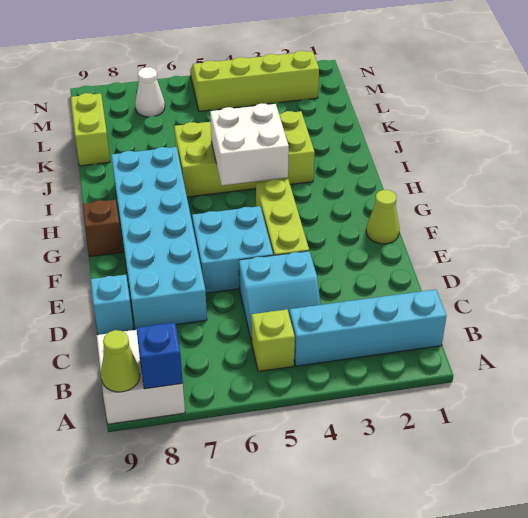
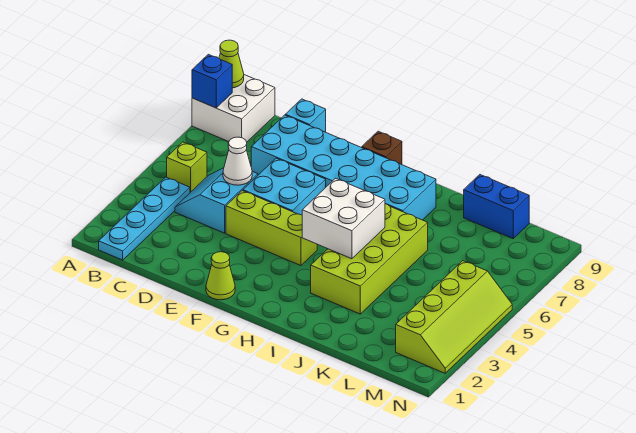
cyan brick B1:B4 level 1 -> cyan plate B1:B4 level 1
lime brick K9:L9 level 1 -> blue brick K9:L9 level 1
white cone M7 level 1 -> white cone D5 level 2

